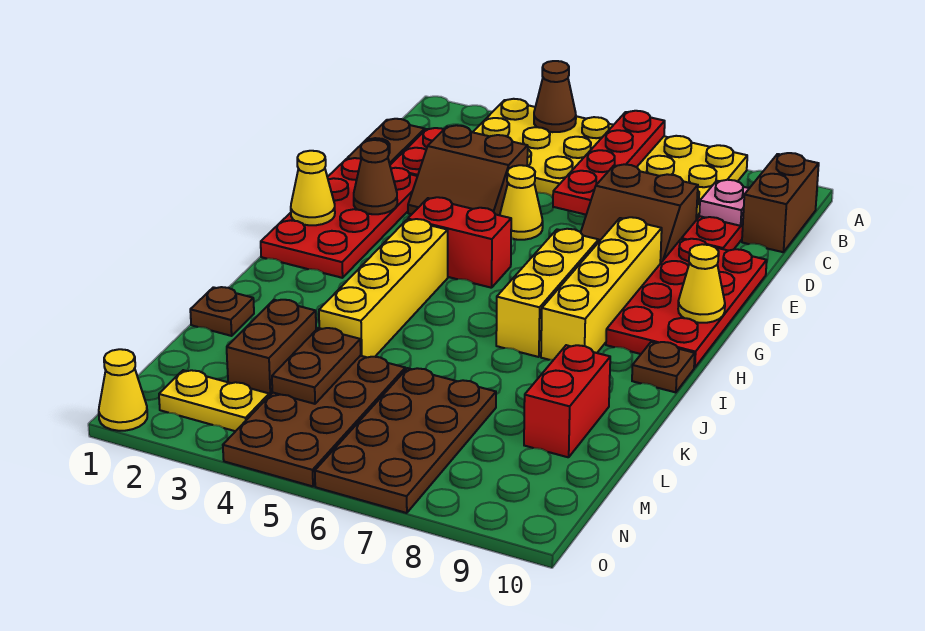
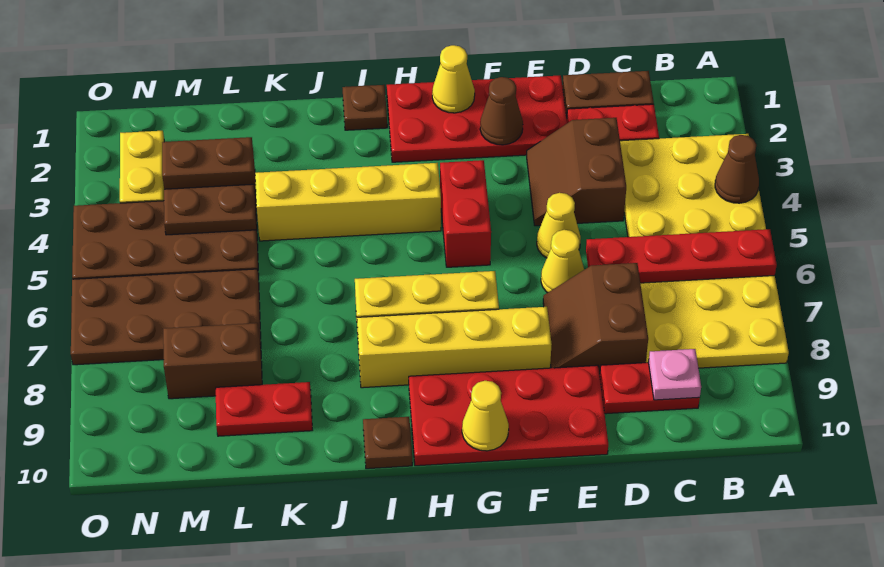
brown brick B10:C10 level 1 -> brown brick L8:M8 level 1
brown plate K1 level 1 -> brown plate I1 level 1
red brick K9:L9 level 1 -> red plate K9:L9 level 1
yellow cone O1 level 1 -> yellow cone E6 level 1

